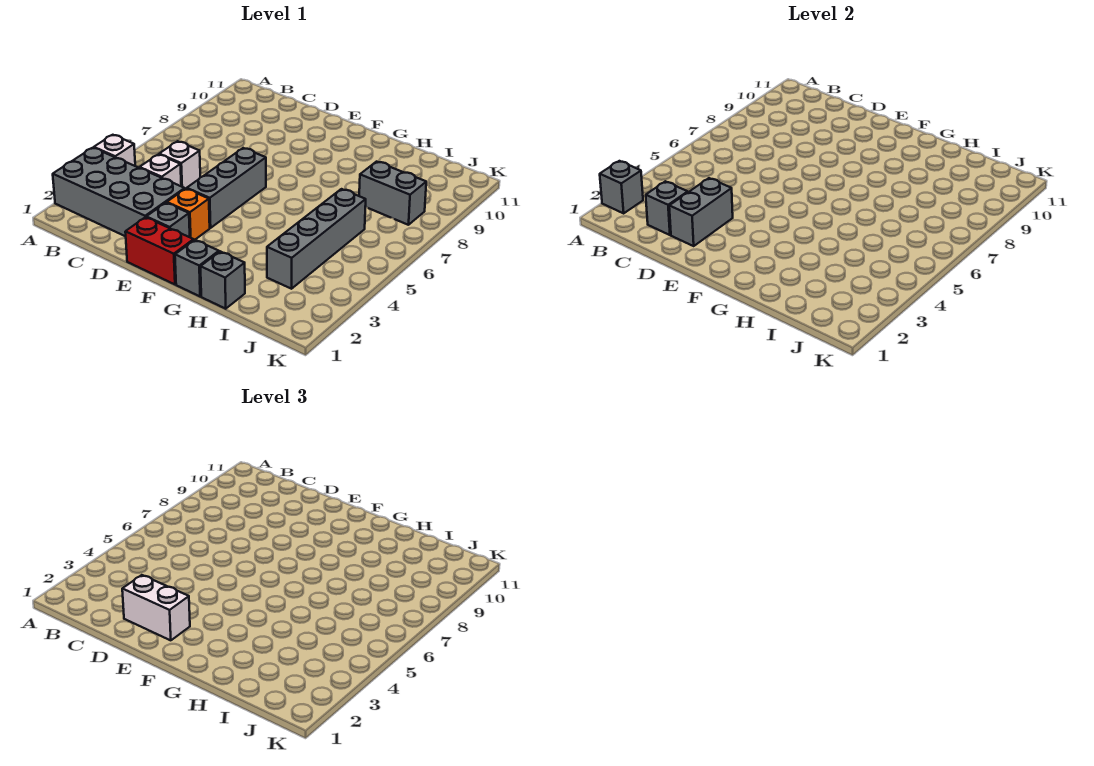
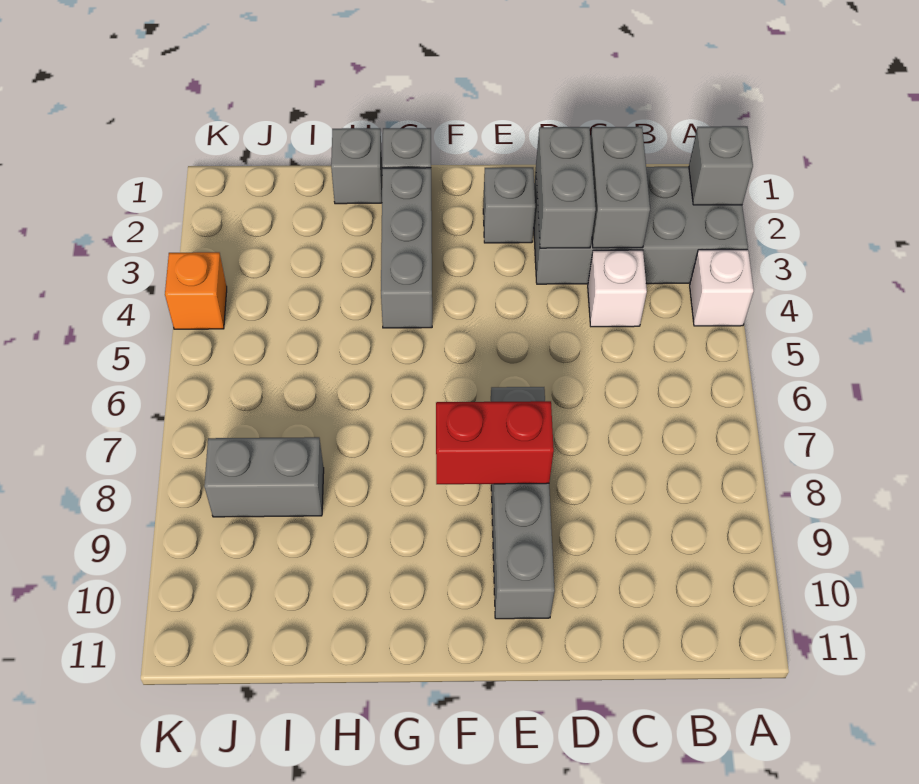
grey brick C2 level 2 -> grey brick C2:C3 level 2
white brick C5 level 1 -> none
white brick D2:E2 level 3 -> none
red brick E1:F1 level 1 -> red brick E8:F8 level 2
orange brick E3 level 1 -> orange brick K4 level 1
grey brick E4:E6 level 1 -> grey brick G2:G4 level 1
grey brick I3:I6 level 1 -> grey brick E7:E10 level 1

